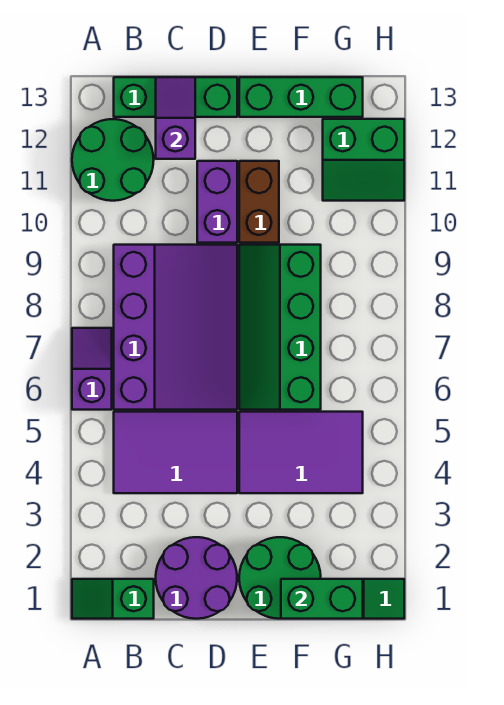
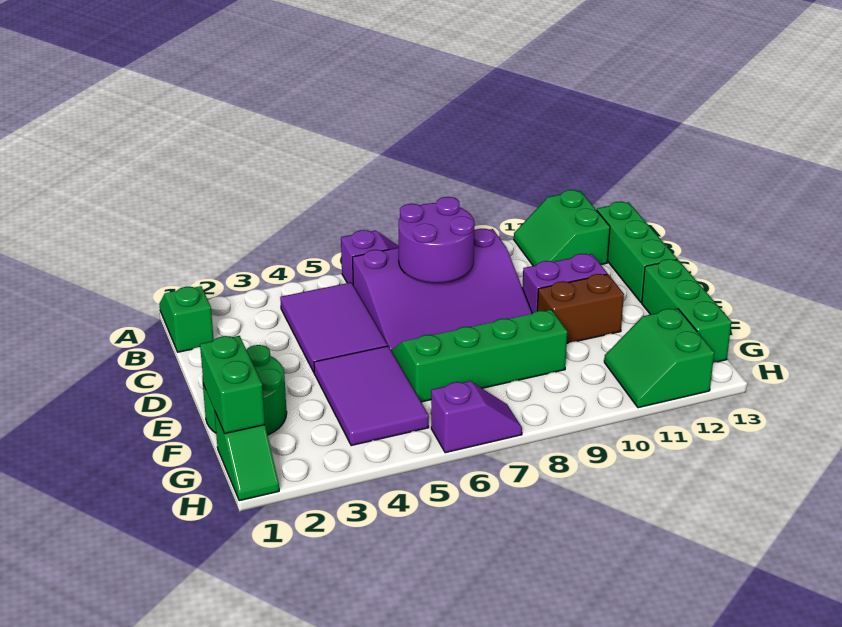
green round brick A11:B12 level 1 -> green slope A11:B12 level 1 top 12
purple round brick C1:D2 level 1 -> purple round brick B7:C8 level 2
purple slope C12:C13 level 2 top 12 -> purple slope H6:H7 level 1 top 6

